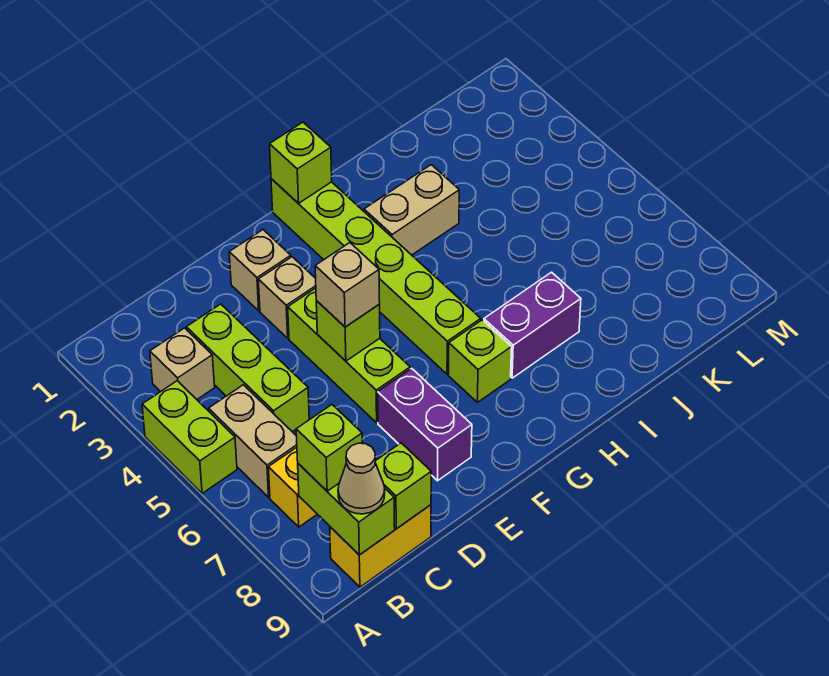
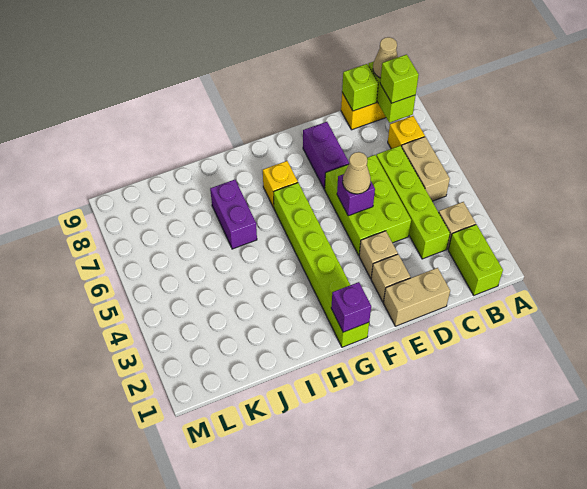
lime brick A4:A5 level 1 -> lime brick B1:B2 level 1
lime brick C3:C5 level 1 -> lime brick C3:C6 level 1
lime brick E4:E6 level 1 -> lime brick D4:E6 level 1
lime brick E5 level 2 -> purple brick E5 level 2
tan brick E5 level 3 -> tan cone E5 level 3
lime brick G1 level 2 -> purple brick G1 level 2
lime brick G7 level 1 -> yellow brick G7 level 1
tan brick H3:I3 level 1 -> tan brick D1:E1 level 1
purple brick H7:I7 level 1 -> purple brick I6:I7 level 1

